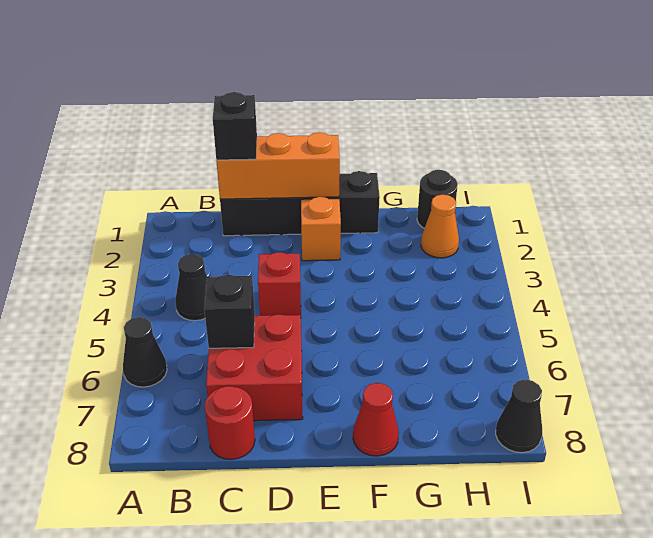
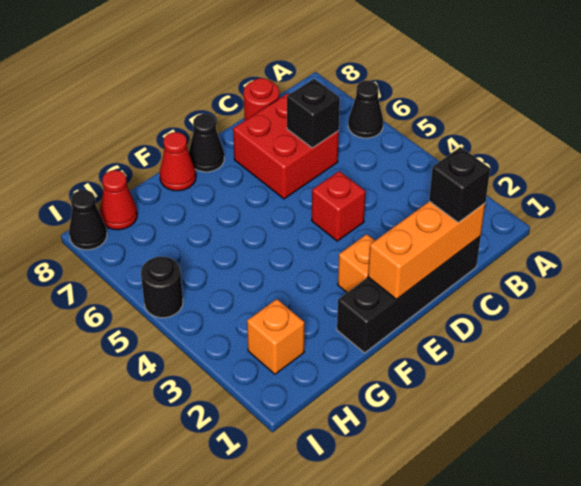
black cone B4 level 1 -> black cone E8 level 1
black round brick H1 level 1 -> black round brick I5 level 1
orange cone H2 level 1 -> orange brick H2 level 1
none -> red cone H8 level 1

